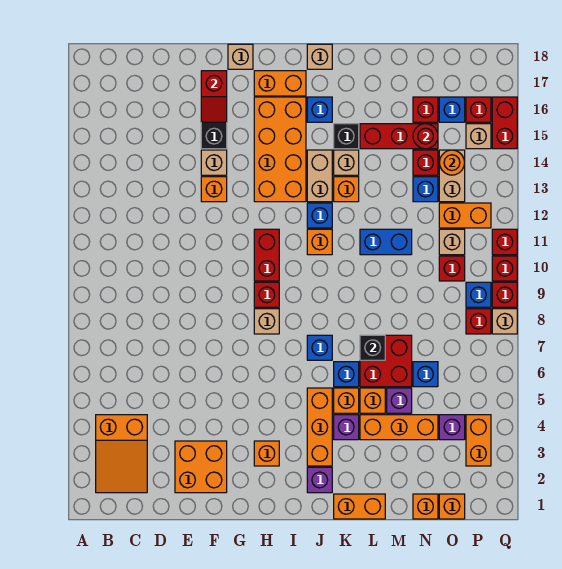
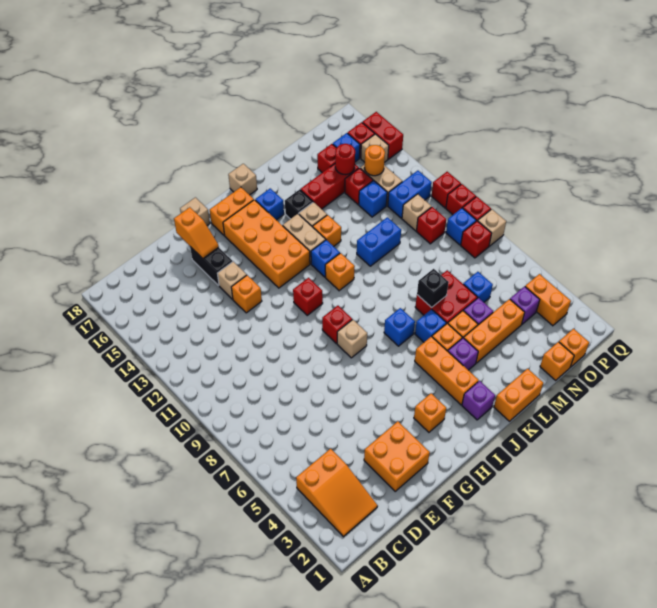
red slope F16:F17 level 2 top 17 -> orange slope F16:F17 level 2 top 17
red brick H10:H11 level 1 -> red brick H11 level 1
orange brick O12:P12 level 1 -> blue brick O12:P12 level 1

